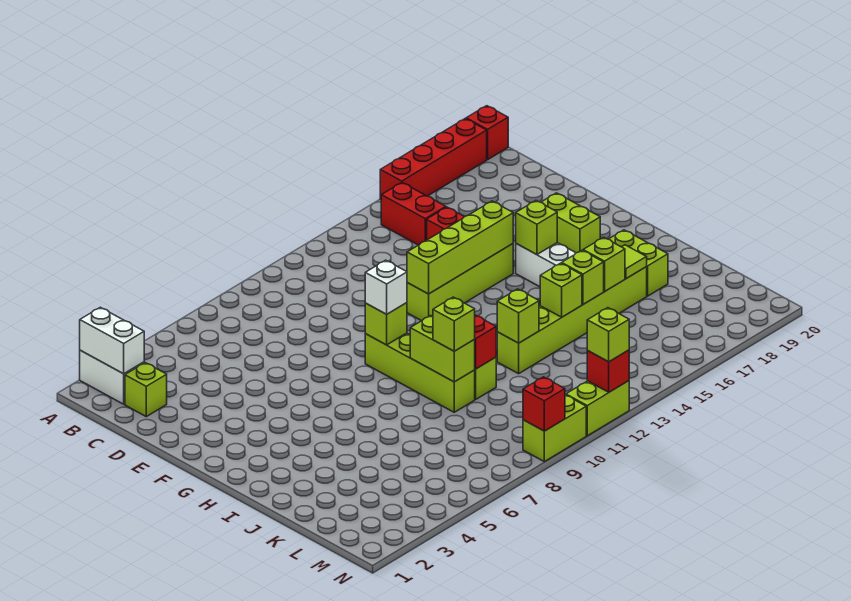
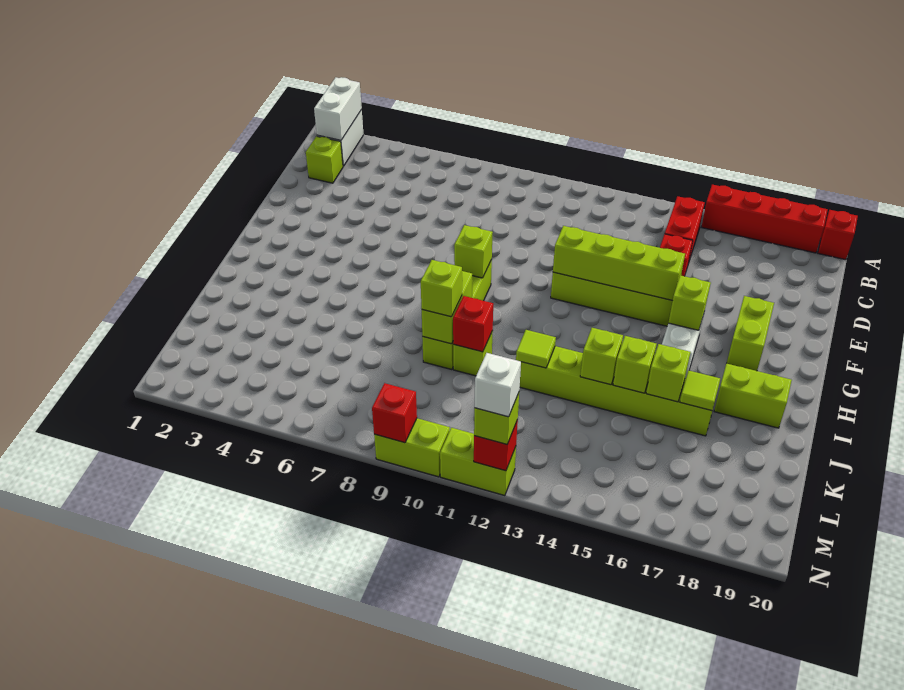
white brick G9 level 3 -> white brick N12 level 4
lime brick I18:J18 level 1 -> lime brick I18:I19 level 1
lime brick J12 level 2 -> lime tile J12 level 2

